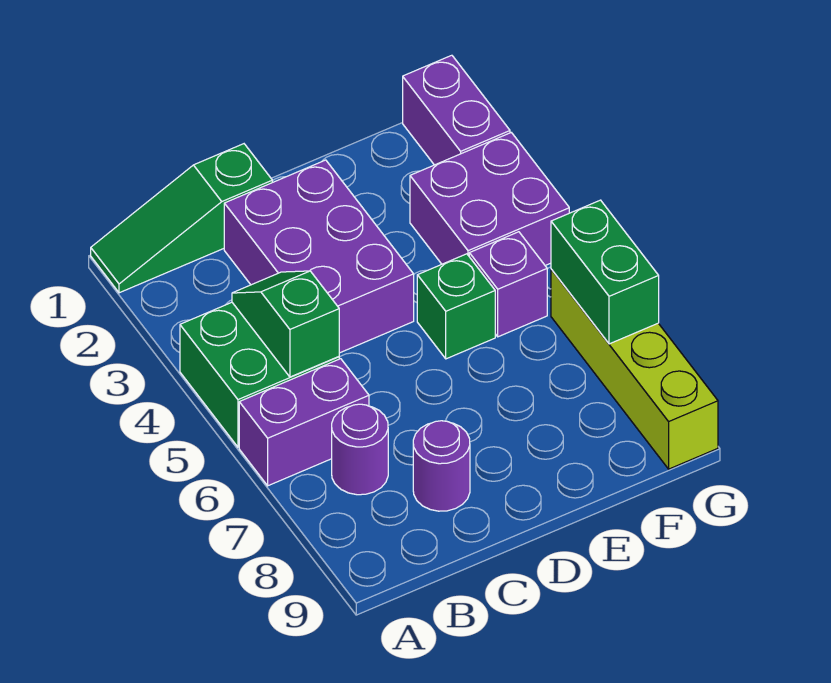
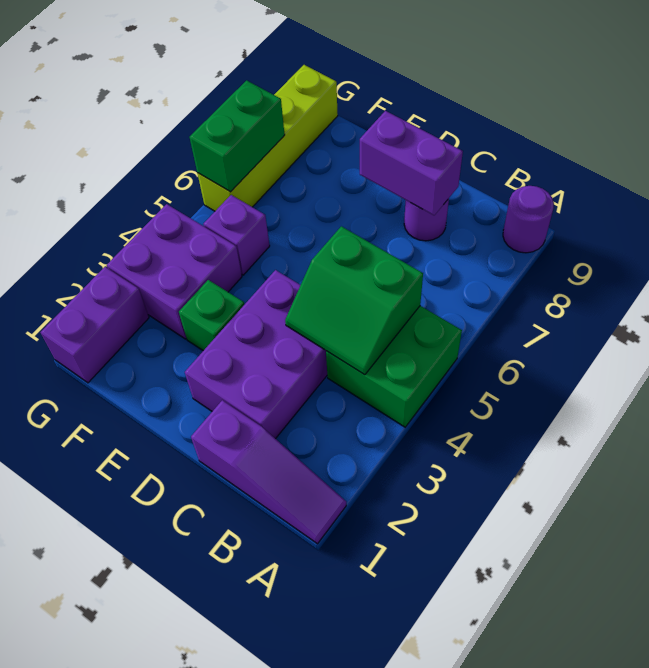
green slope A1:C1 level 1 top C -> purple slope A1:C1 level 1 top C
purple brick A6:B6 level 1 -> purple brick C8:D8 level 2
green slope B4:B5 level 2 top 5 -> green slope B4:C5 level 2 top 5
purple round brick B7 level 1 -> purple round brick A9 level 1
green brick E5 level 1 -> green brick E3 level 1

